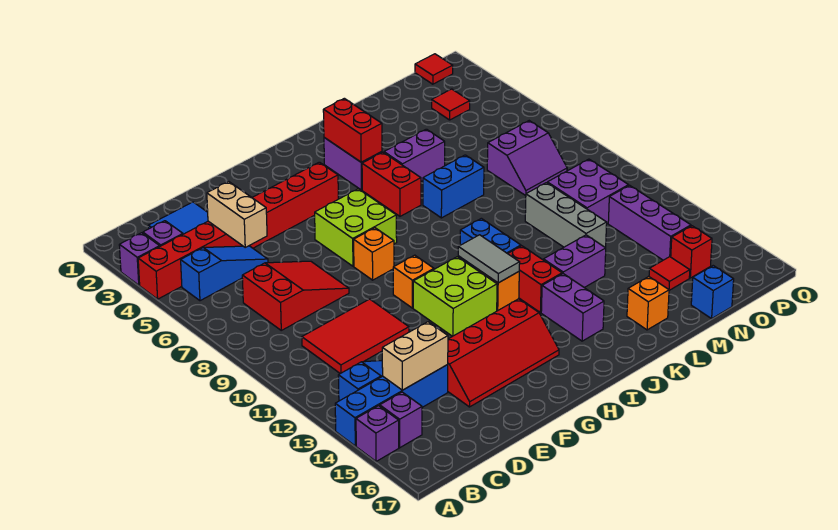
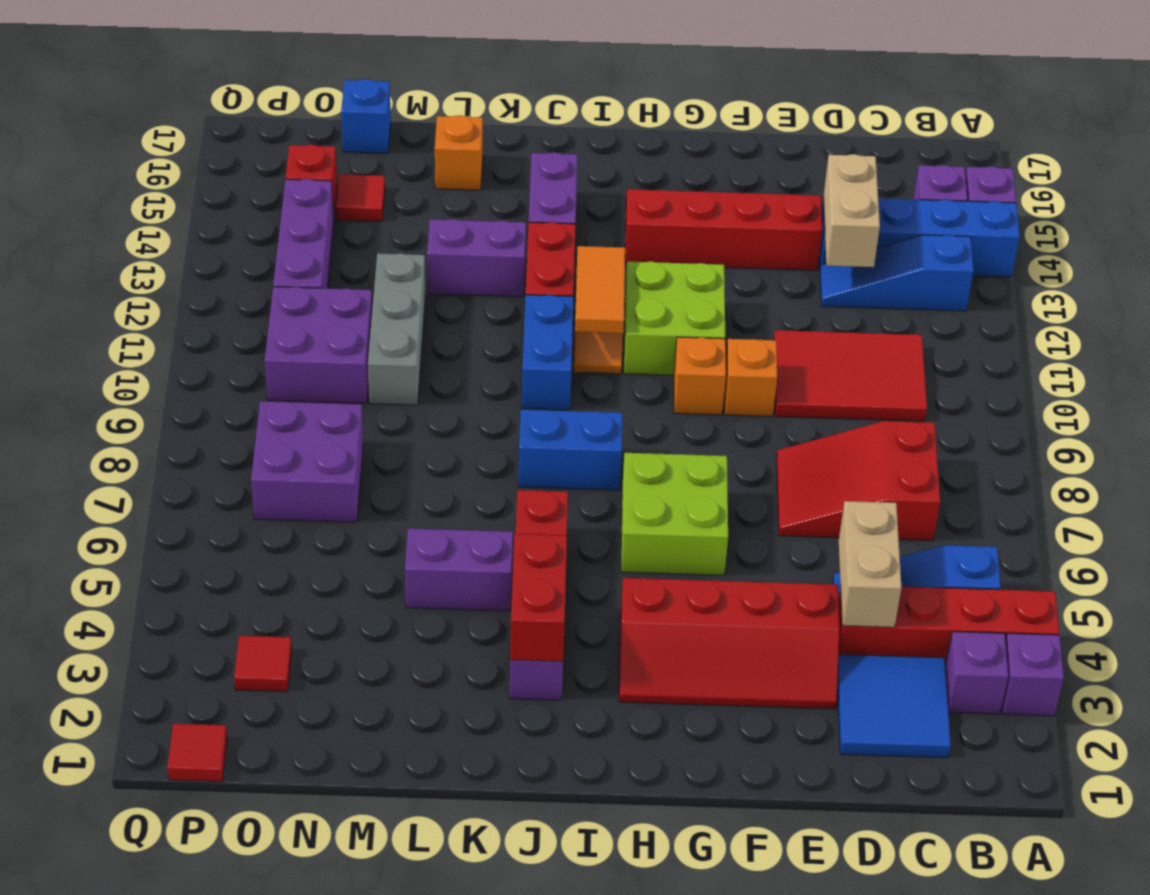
tan brick C14:D14 level 2 -> tan brick D13:D14 level 2
orange brick G8 level 1 -> orange brick F10 level 1
grey tile I11:I12 level 2 -> orange tile I11:I12 level 2
blue brick K7:L7 level 1 -> blue brick I8:J8 level 1
purple slope N7:O8 level 1 top 7 -> purple brick N7:O8 level 1

